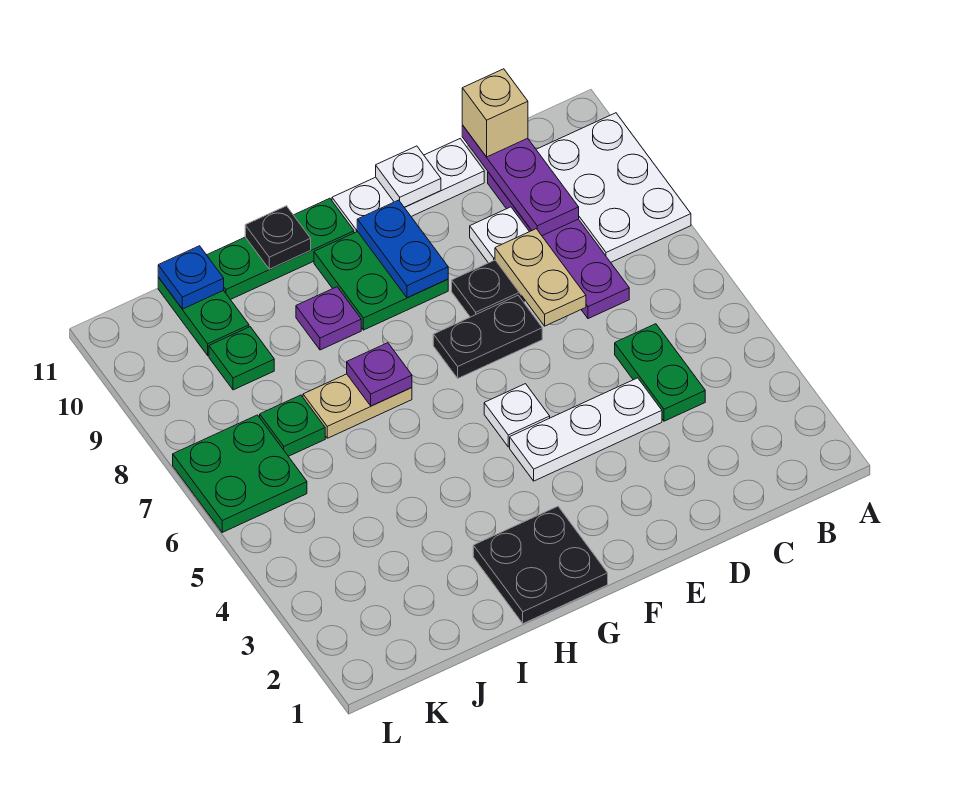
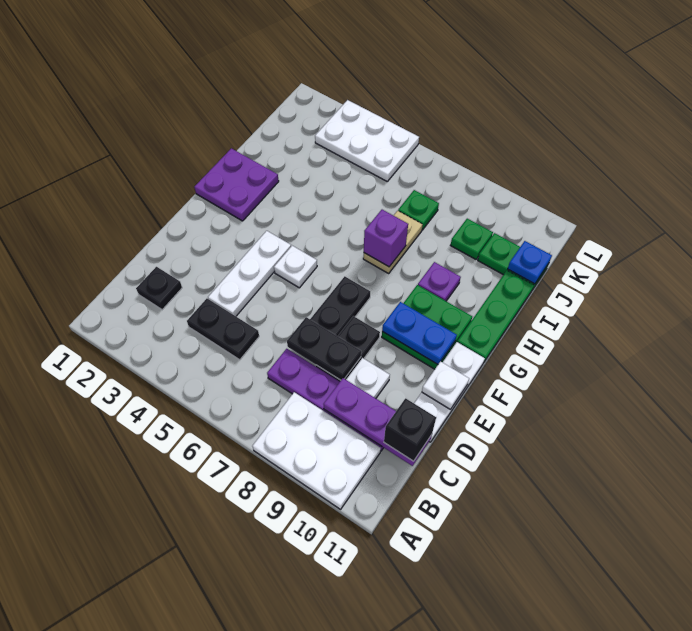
green plate C4:C5 level 1 -> black plate C4:C5 level 1
tan brick C11 level 3 -> black brick C11 level 3
tan plate D7:D8 level 2 -> black plate D7:D8 level 2
black plate G1:H2 level 1 -> purple plate G1:H2 level 1
purple plate H7 level 2 -> purple brick H7 level 2
black plate H11 level 2 -> black plate C2 level 1
none -> white plate K3:L5 level 1
green plate K6:L7 level 1 -> none

